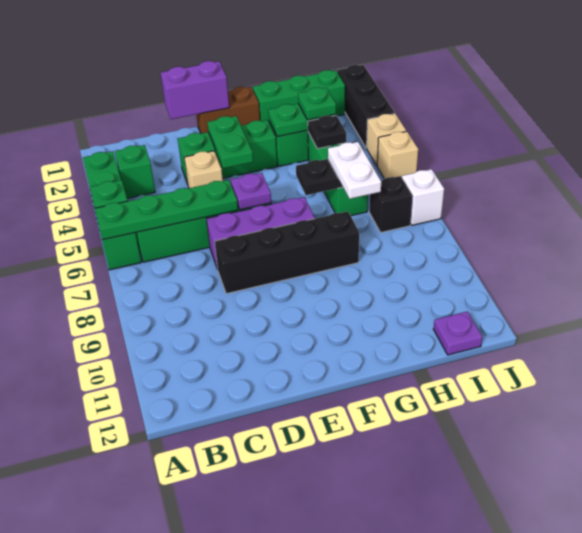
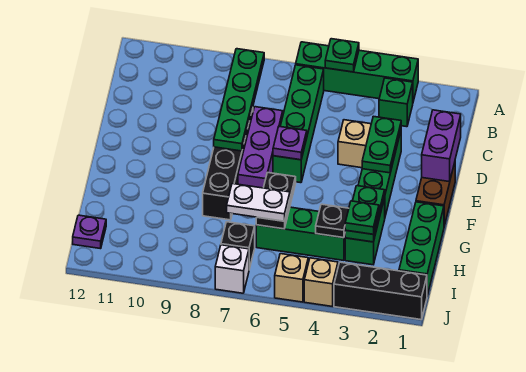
green plate A6:D6 level 2 -> green plate B8:E8 level 2
green plate E3:E4 level 2 -> green plate D3:E3 level 2

